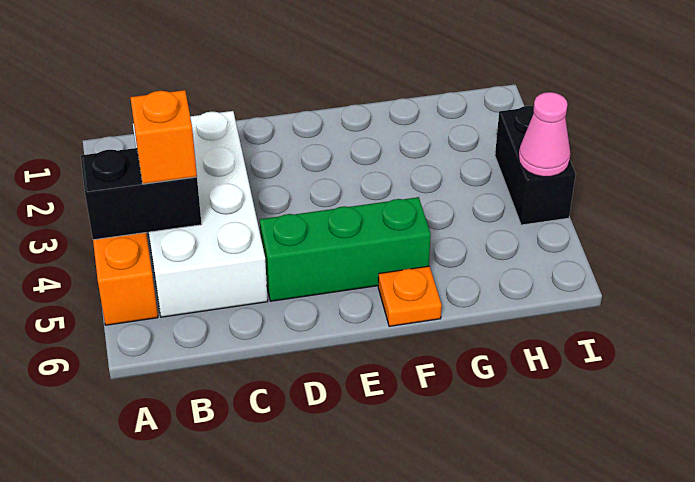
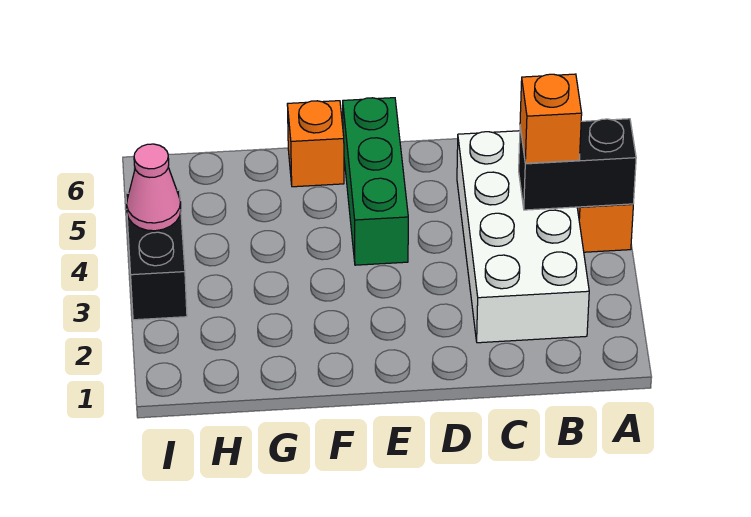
green brick D5:F5 level 1 -> green brick E4:E6 level 1
orange plate F6 level 1 -> orange brick F6 level 1

